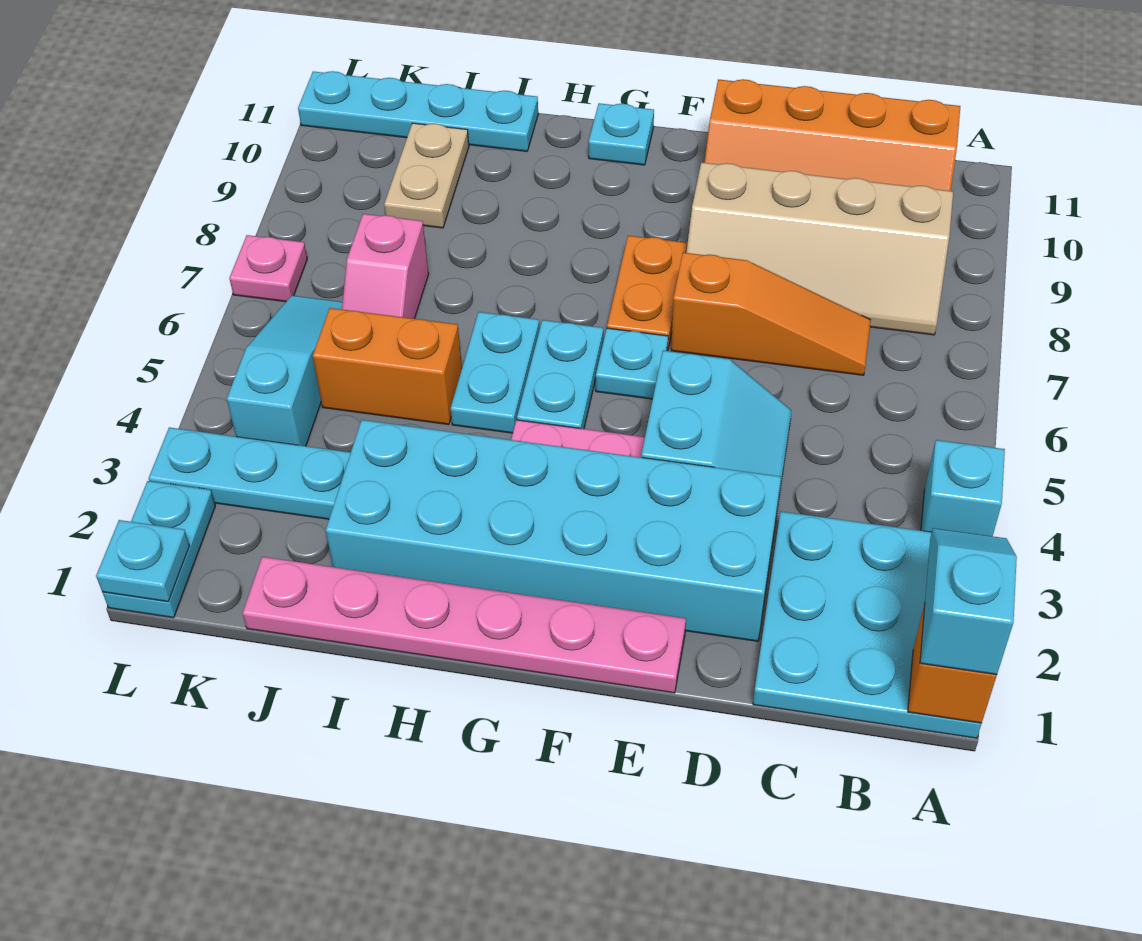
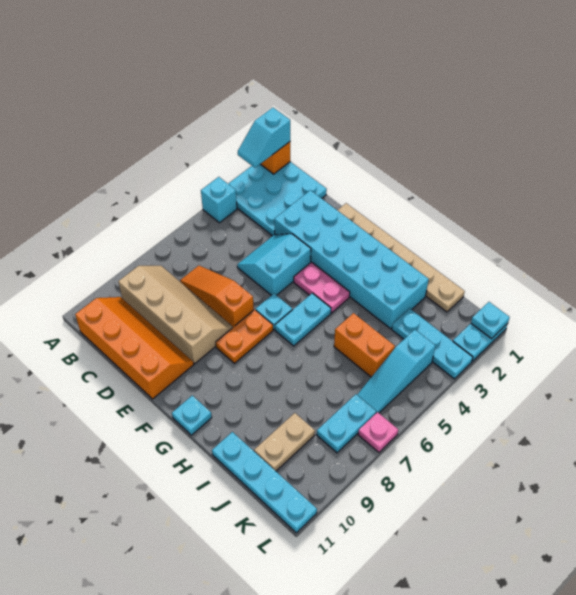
pink plate E1:J1 level 1 -> tan plate E1:J1 level 1
cyan plate H5:H6 level 1 -> cyan plate K7:K8 level 1
pink slope J6:J7 level 1 top 7 -> none

